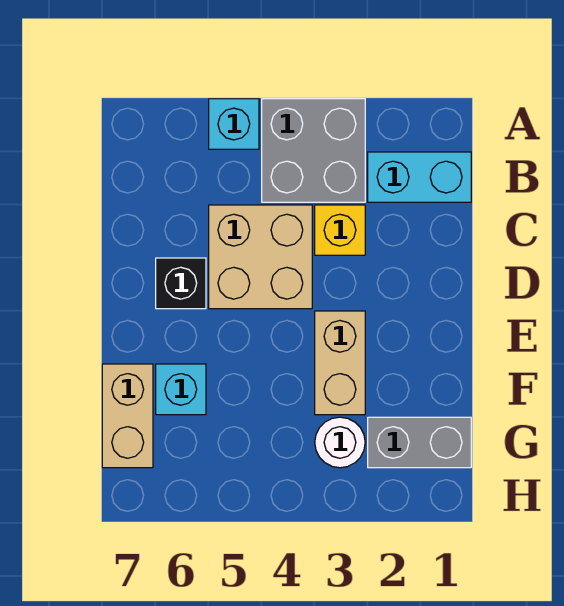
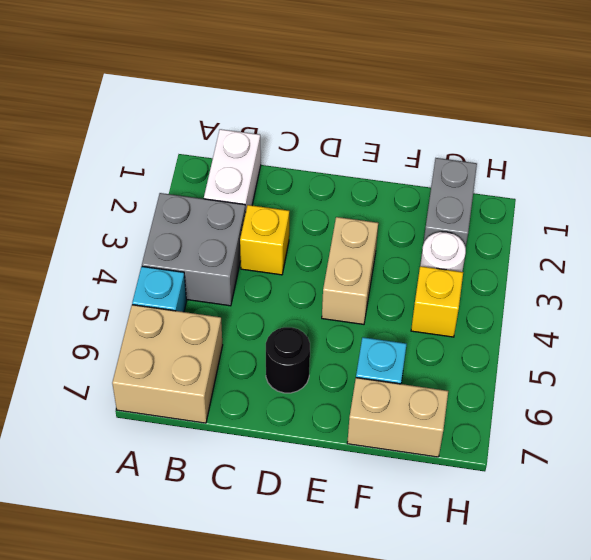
cyan brick B1:B2 level 1 -> white brick B1:B2 level 1
tan brick C4:D5 level 1 -> tan brick A6:B7 level 1
black brick D6 level 1 -> black round brick D6 level 1
tan brick E3:F3 level 1 -> tan brick E3:E4 level 1
none -> yellow brick G4 level 1

